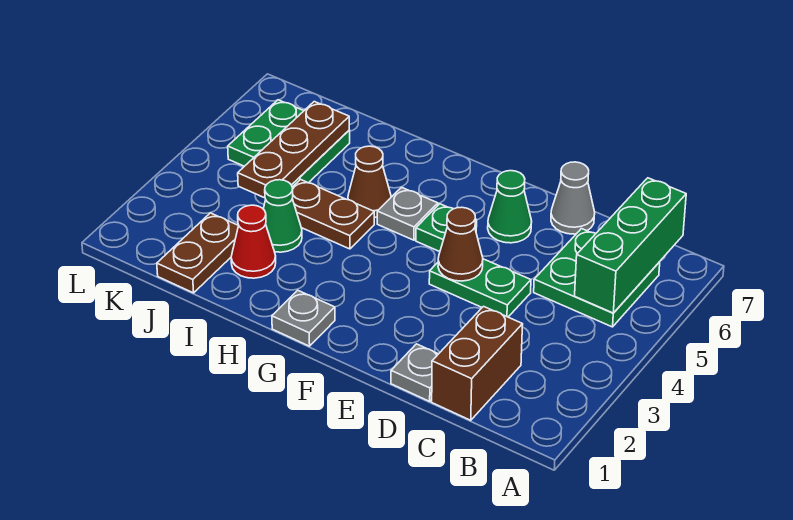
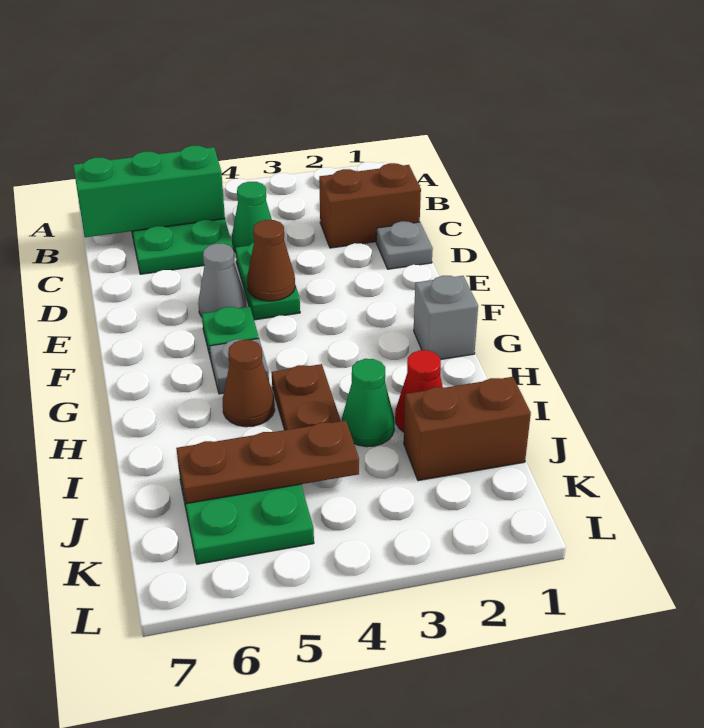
grey cone D7 level 1 -> grey cone E5 level 1
green cone E6 level 1 -> green cone C4 level 1
grey plate G1 level 1 -> grey brick G1 level 1
brown plate J1:J2 level 1 -> brown brick J1:J2 level 1

